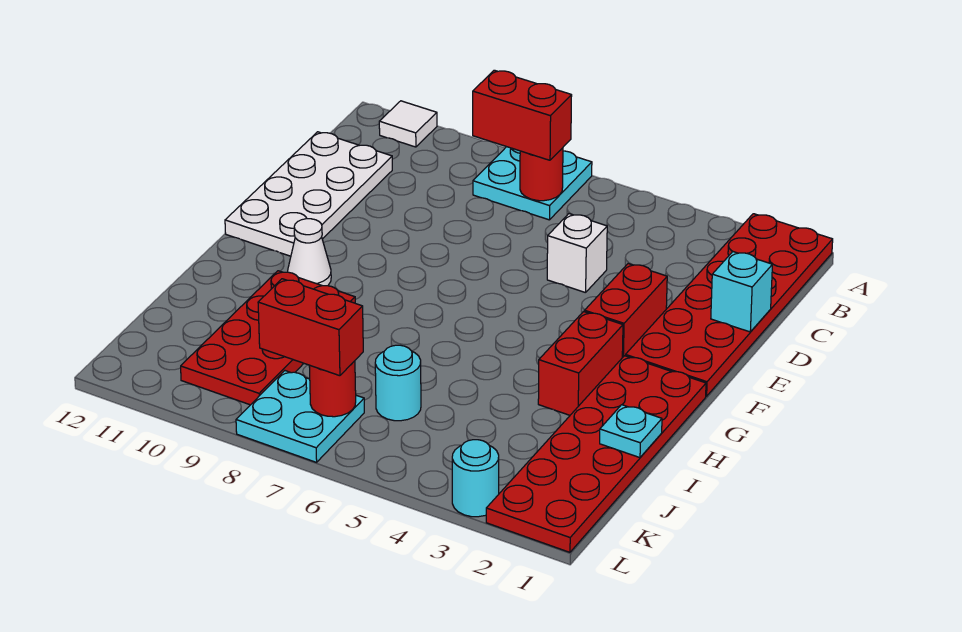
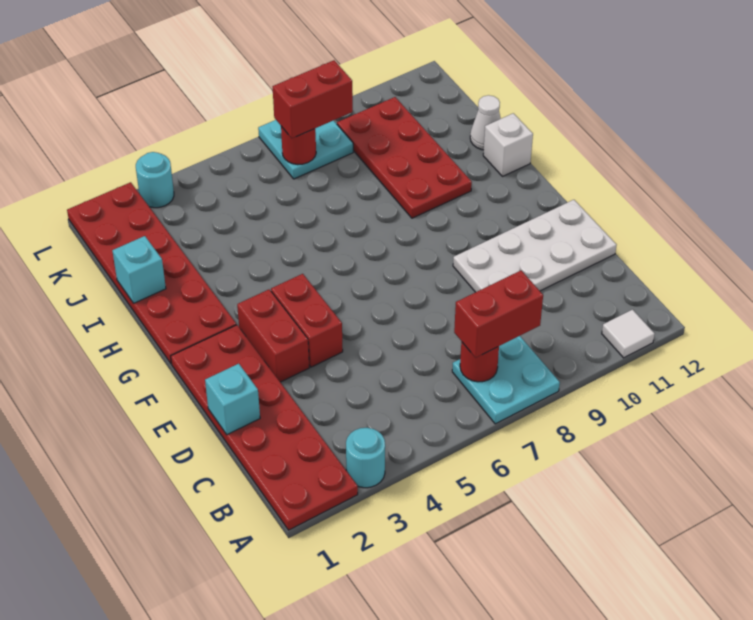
white plate C11:F12 level 1 -> white plate D9:E12 level 1
white brick D5 level 1 -> white brick H12 level 1
red brick G3:H3 level 1 -> red brick E4:F4 level 1
white cone G10 level 1 -> white cone I12 level 1
cyan plate I1 level 2 -> cyan brick I1 level 2
cyan round brick J6 level 1 -> cyan round brick A3 level 1

